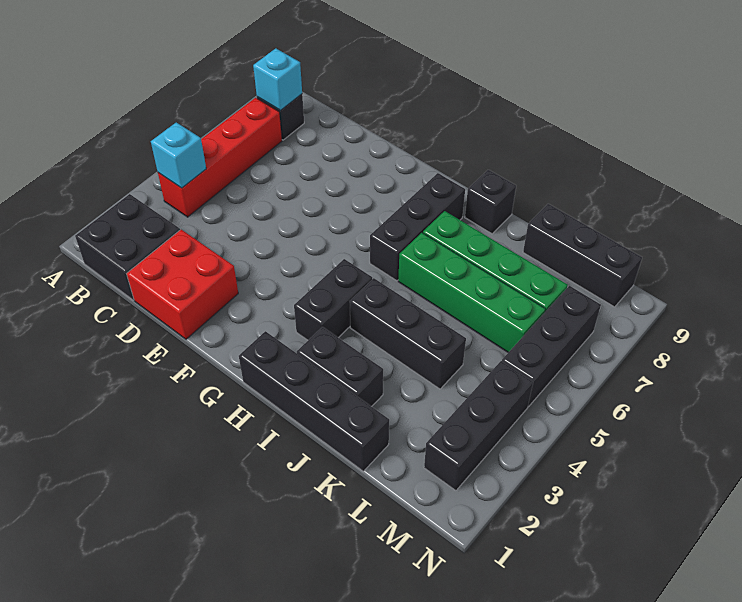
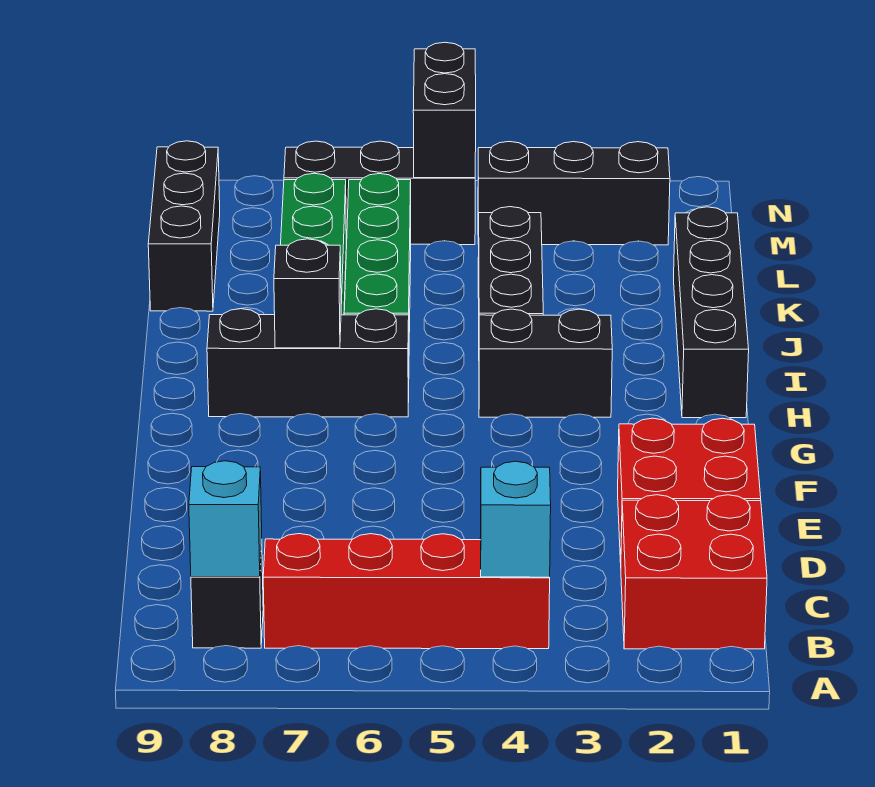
black brick B1:C2 level 1 -> red brick B1:C2 level 1
black brick I2:J2 level 1 -> black brick M5:N5 level 2
black brick I9 level 1 -> black brick H7 level 2

